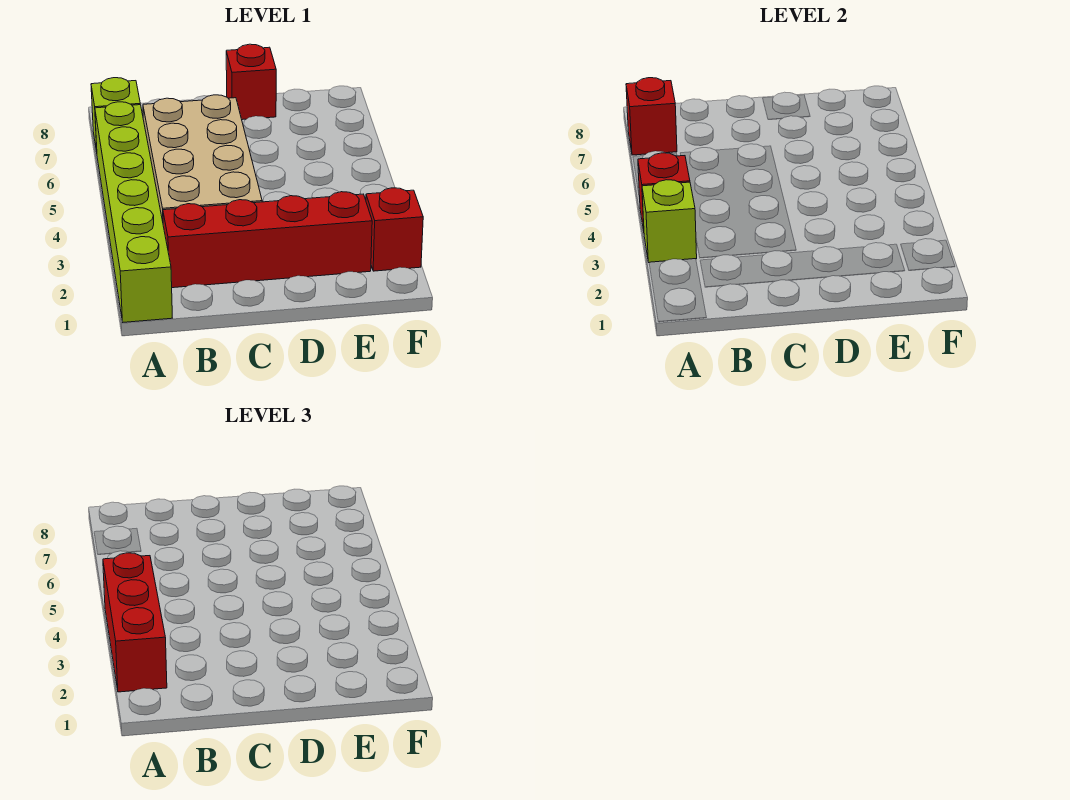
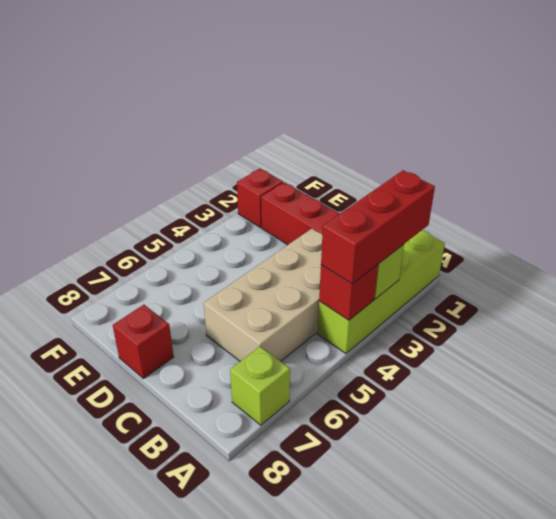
lime brick A1:A6 level 1 -> lime brick A1:A4 level 1
red brick A7 level 2 -> none

